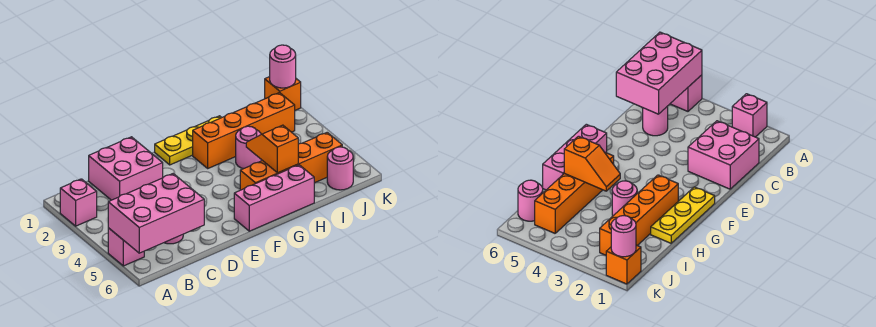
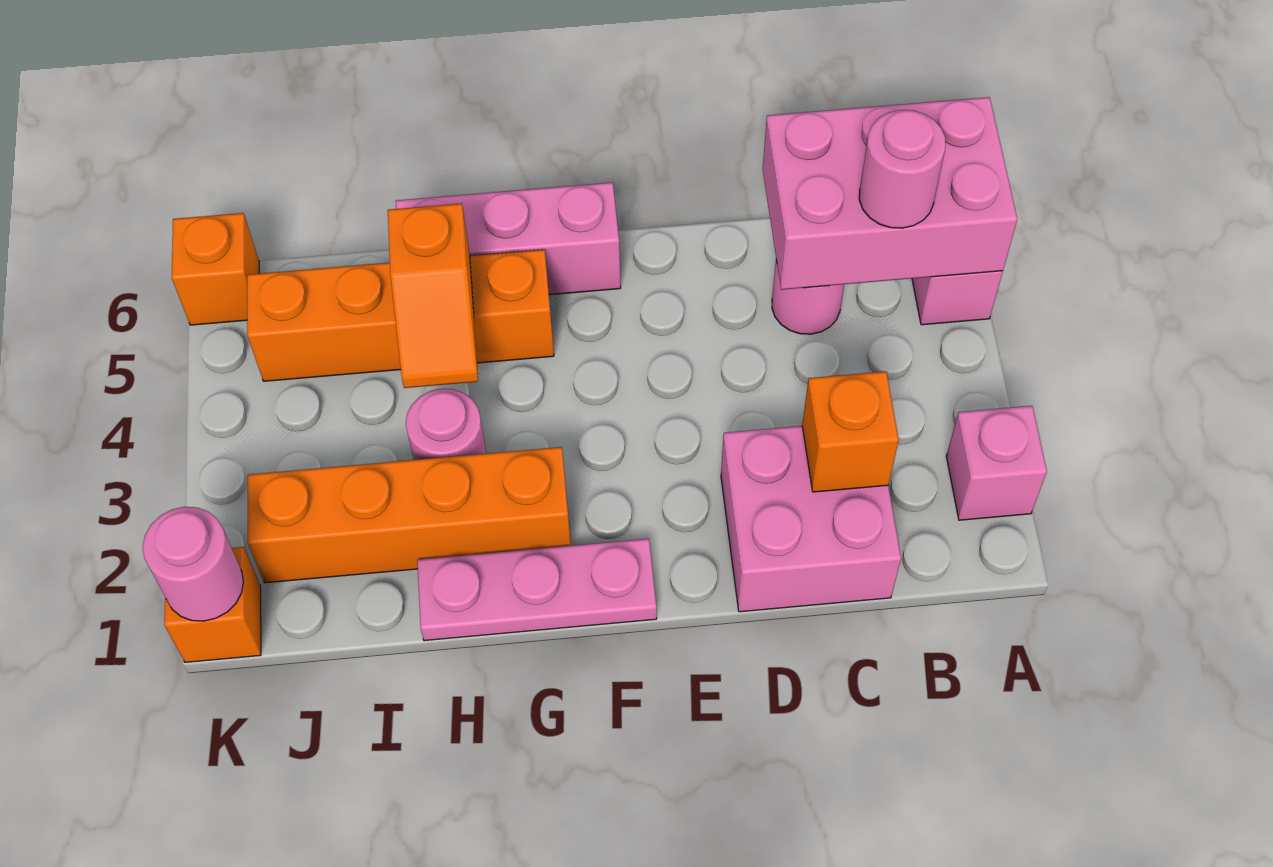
none -> orange brick C2 level 2
yellow plate F1:H1 level 1 -> pink plate F1:H1 level 1
pink round brick J6 level 1 -> pink round brick B5 level 3
none -> orange brick K6 level 1

